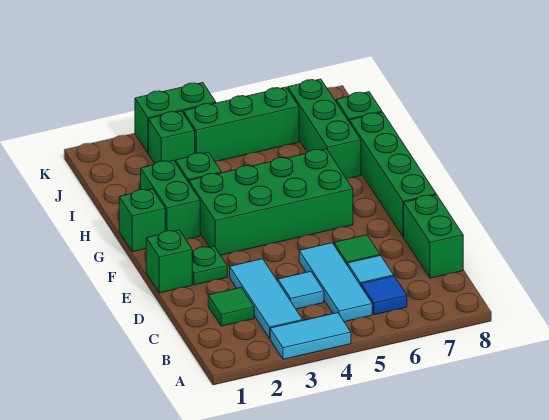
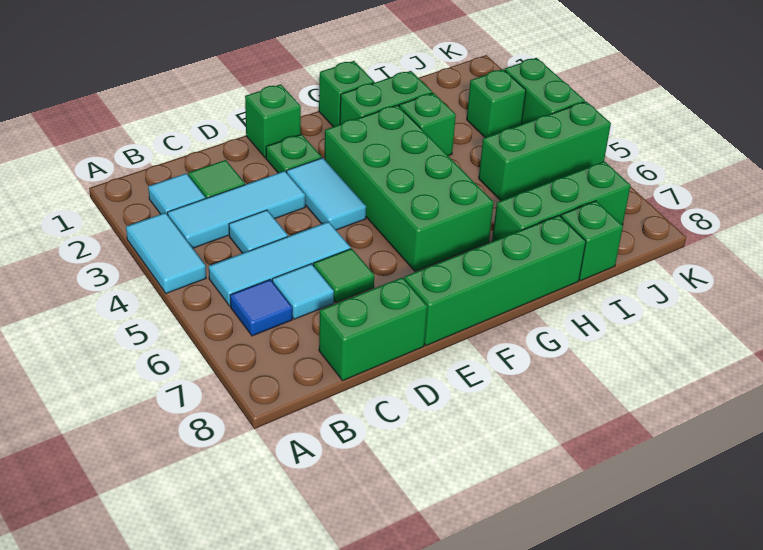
none -> cyan tile B2 level 1
none -> cyan tile E3:E4 level 1
green brick J4:J6 level 1 -> green brick I5:K5 level 1

